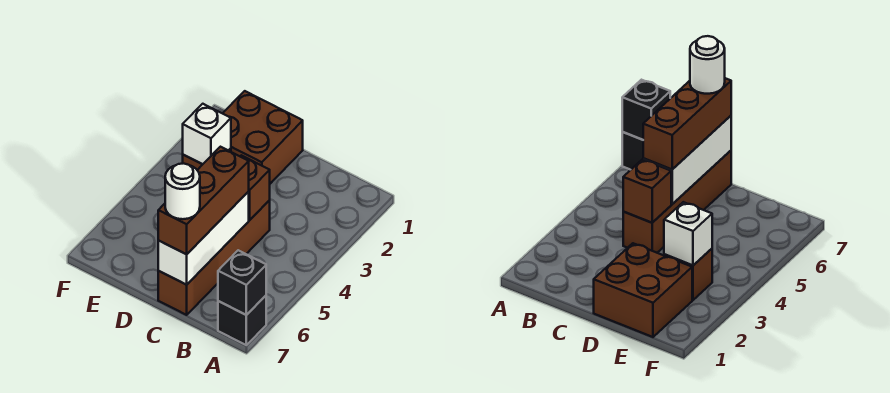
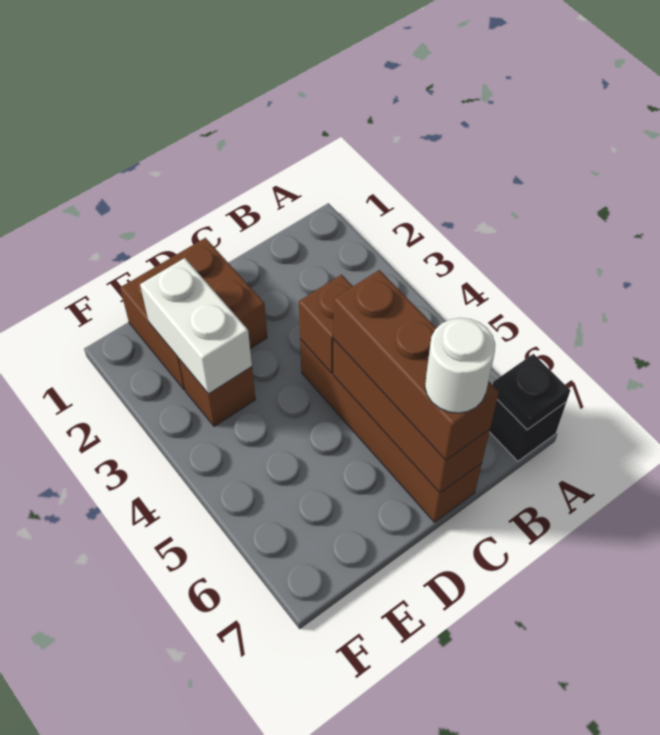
black brick A7 level 2 -> black plate A7 level 2
white brick C5:C7 level 2 -> brown brick C5:C7 level 2
white brick E3 level 2 -> white brick E2:E3 level 2

